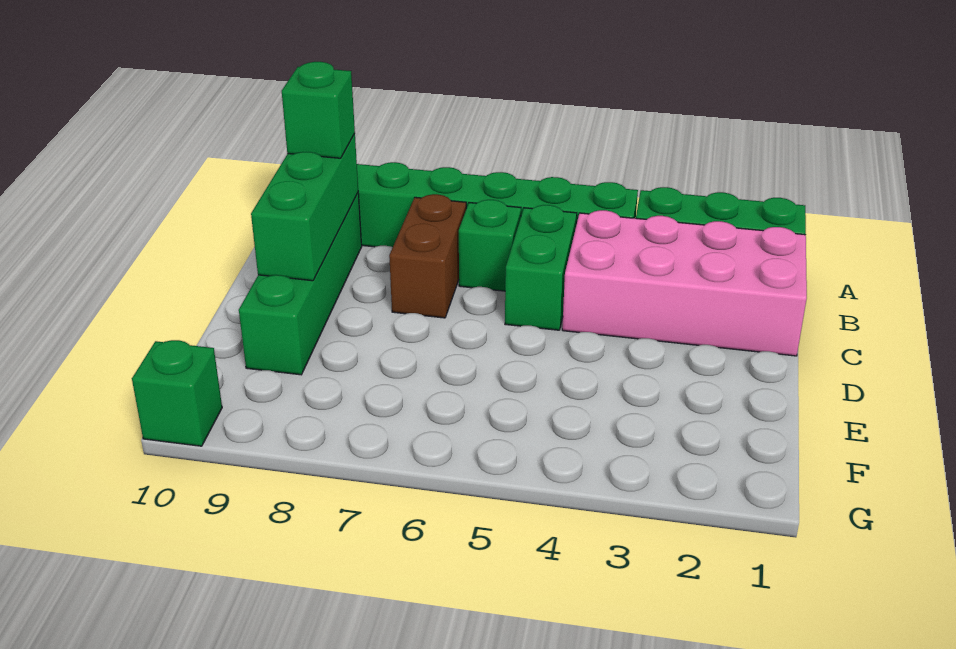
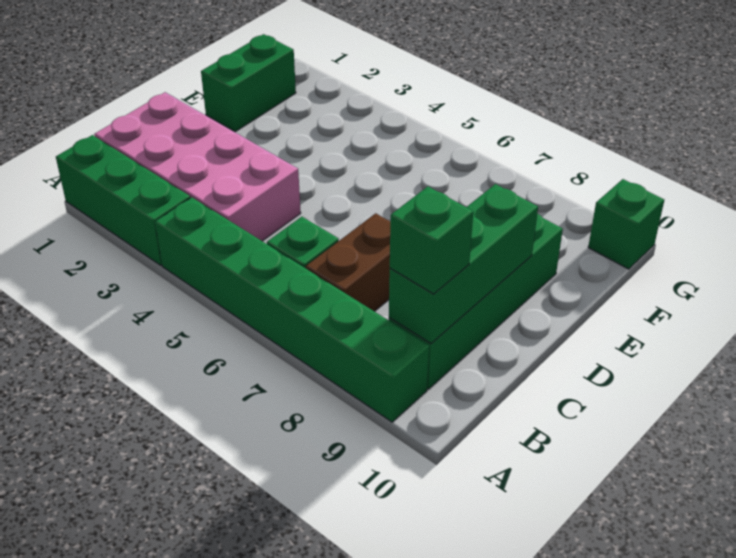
green brick B5:C5 level 1 -> green brick E1:F1 level 1

